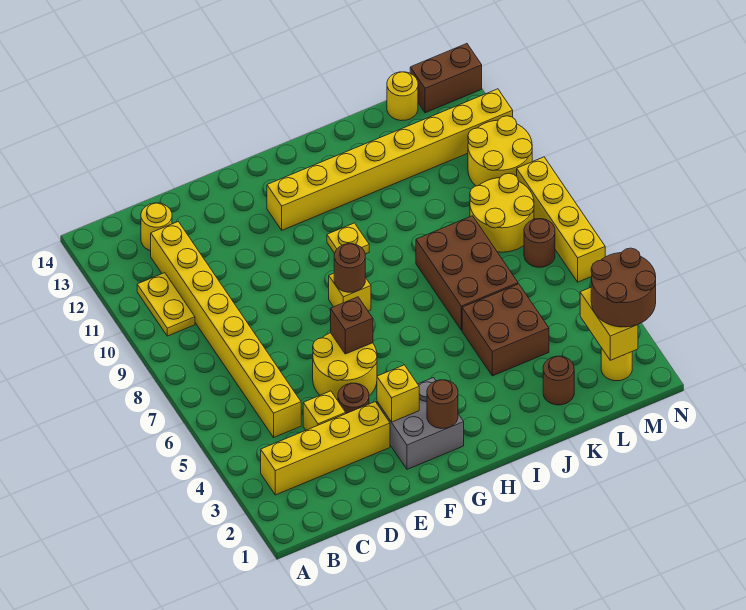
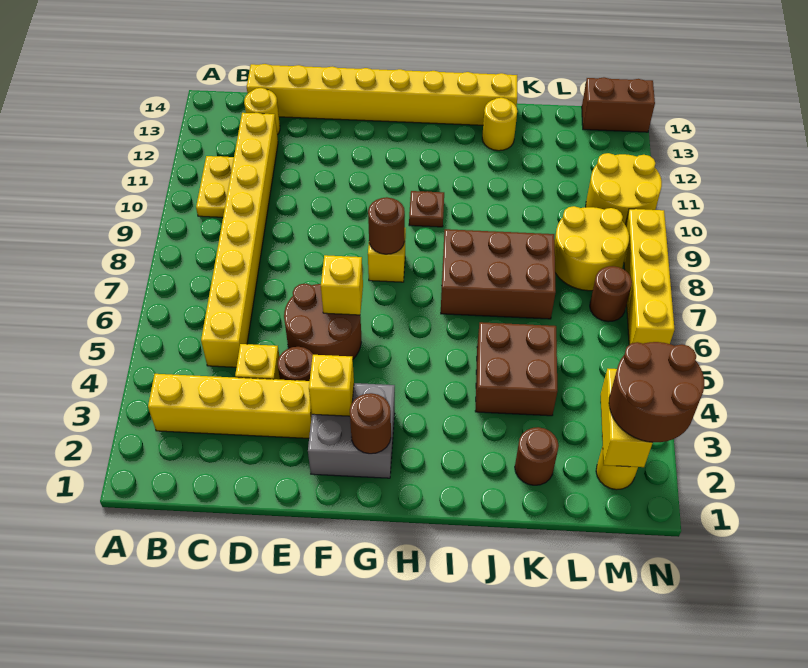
yellow round brick E5:F6 level 1 -> brown round brick E5:F6 level 1
brown brick F6 level 2 -> yellow brick F6 level 2
yellow brick G12:N12 level 1 -> yellow brick C14:J14 level 1
yellow plate H10 level 1 -> brown plate H10 level 1
brown brick J6:K8 level 1 -> brown brick I7:K8 level 1
yellow round brick L14 level 1 -> yellow round brick J13 level 1

